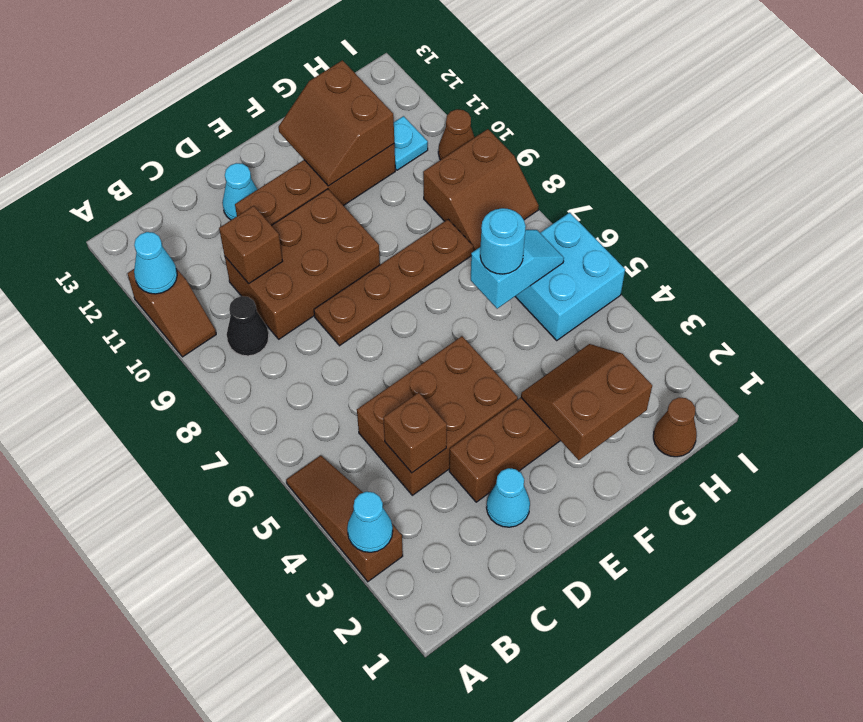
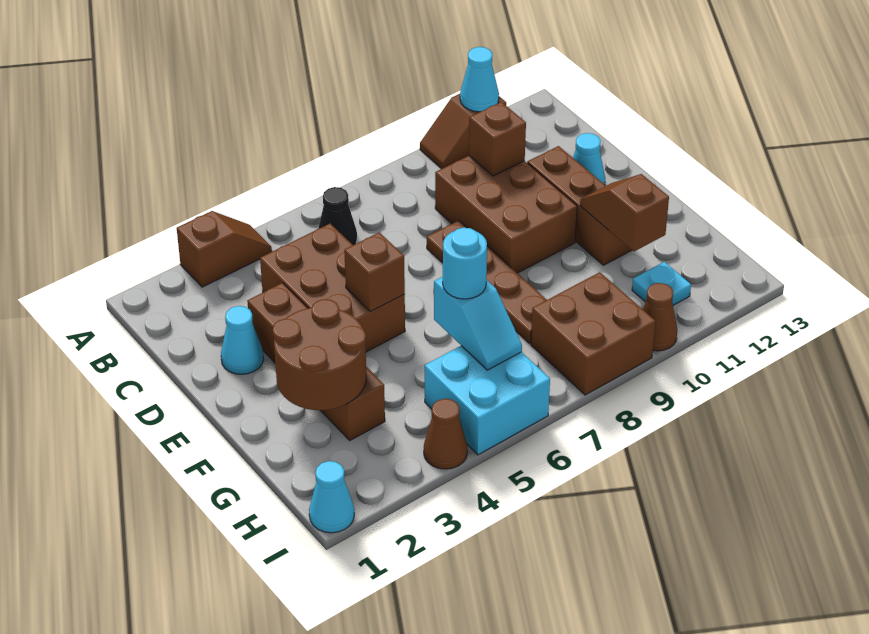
brown slope A3:A5 level 1 top 3 -> brown slope A3:A4 level 1 top 3
cyan cone A3 level 2 -> cyan cone I1 level 1
black cone B9 level 1 -> black cone B6 level 1
brown brick C4 level 2 -> brown brick E5 level 2
brown brick D11:G11 level 1 -> brown brick D11:F11 level 1
brown slope F2:G3 level 2 top 2 -> brown round brick F2:G3 level 2
brown slope F11:G12 level 2 top G -> brown slope F11:G11 level 2 top G
brown cone H1 level 1 -> brown cone I4 level 1
brown slope H8:I9 level 1 top 9 -> brown brick H8:I9 level 1

